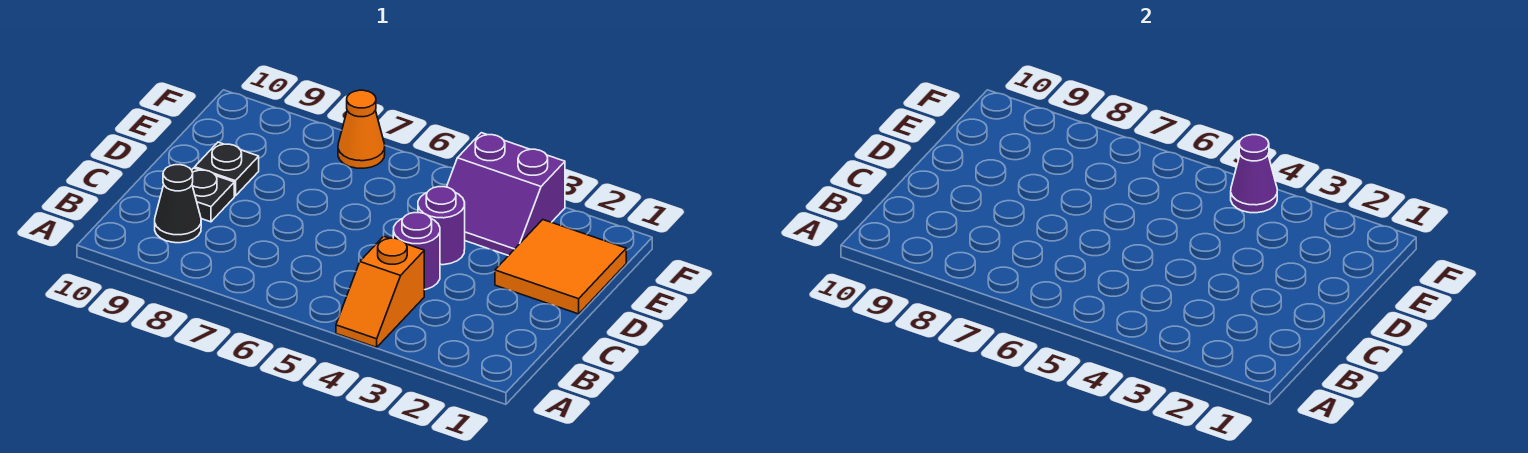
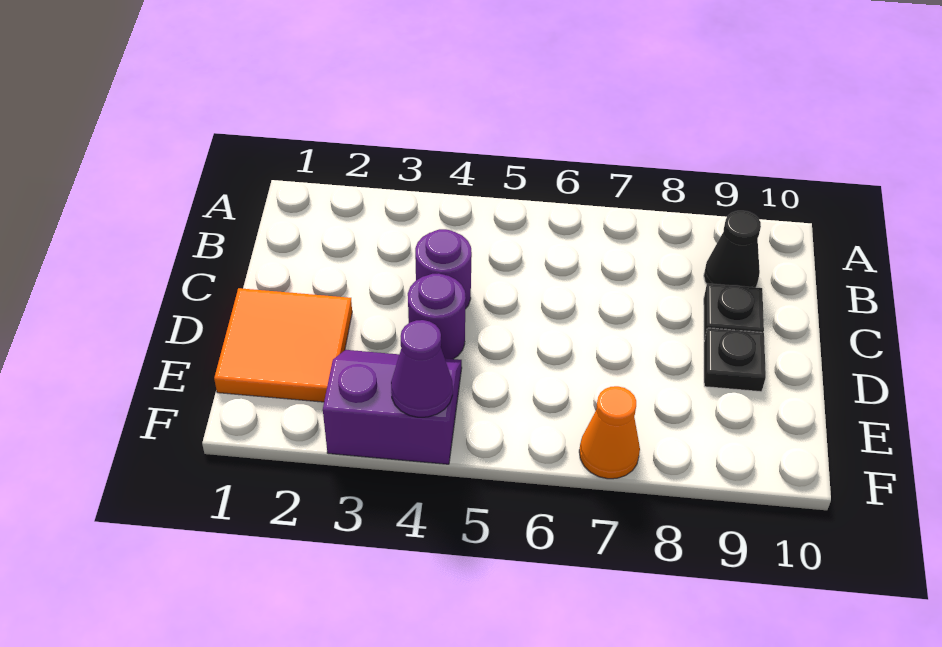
orange slope A4:B4 level 1 top B -> none

